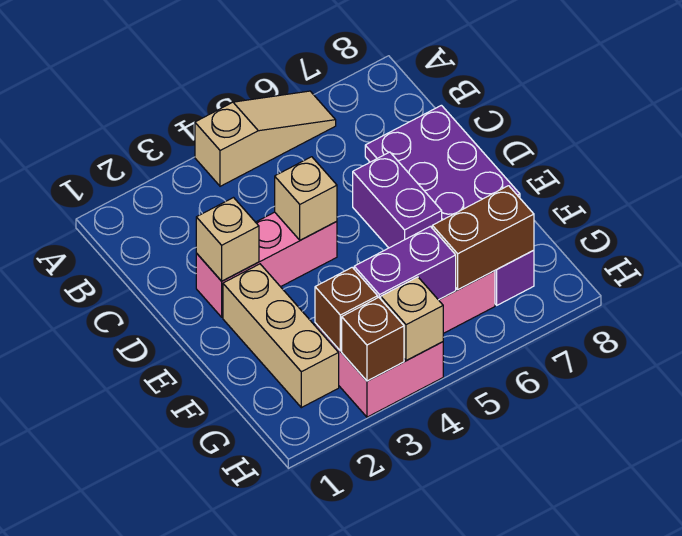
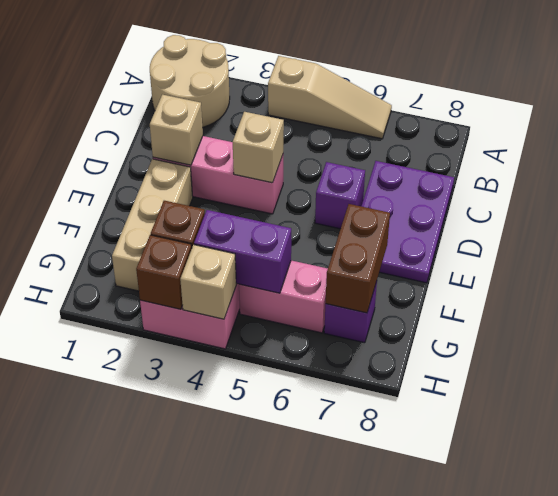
none -> tan round brick A1:B2 level 1
purple brick D6:E6 level 1 -> purple brick D6 level 1
brown brick G6:G7 level 2 -> brown brick F7:G7 level 2

